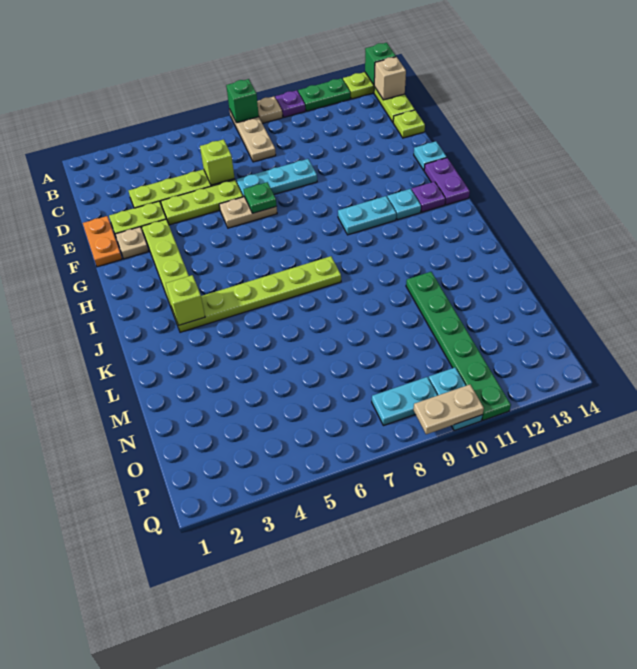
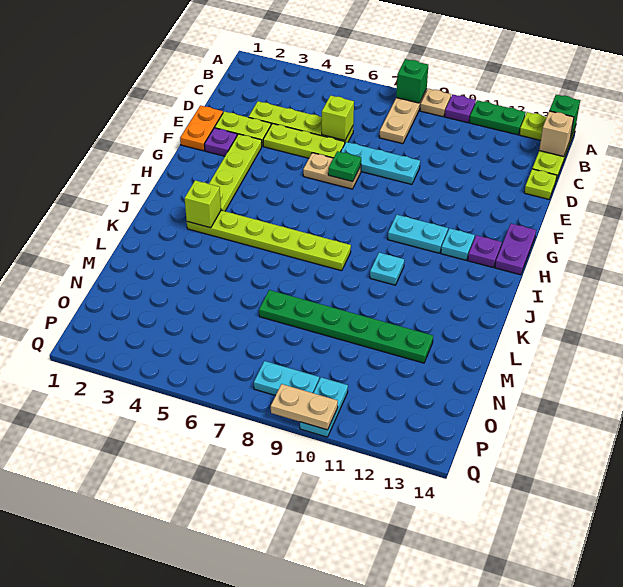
tan plate F2 level 1 -> purple plate F2 level 1
cyan plate F14 level 1 -> cyan plate J10 level 1
green plate L11:Q11 level 1 -> green plate M7:M12 level 1

